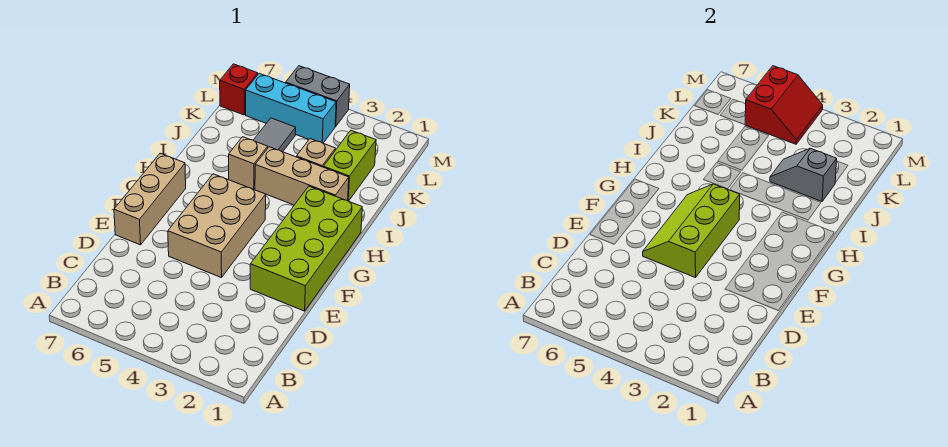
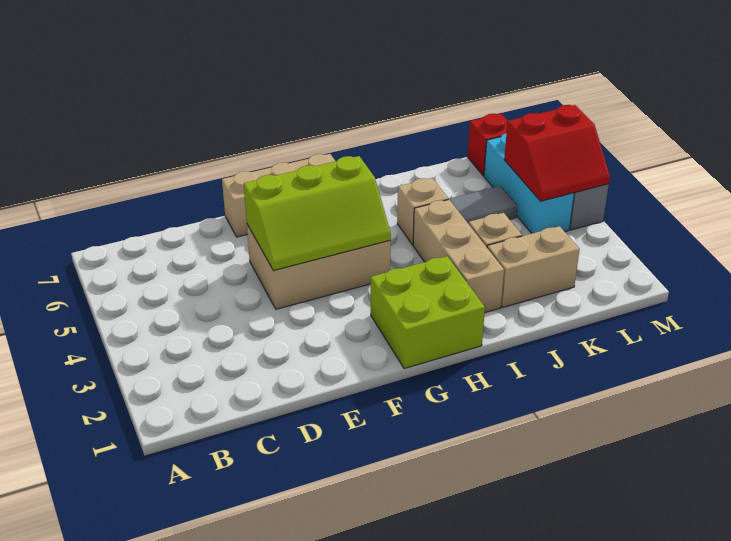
lime brick E1:H2 level 1 -> lime brick G1:H2 level 1
lime slope E4:G5 level 2 top 4 -> lime slope E4:G5 level 2 top 5
lime brick J2:K2 level 1 -> tan brick J2:K2 level 1
grey slope J2:J3 level 2 top 2 -> none

